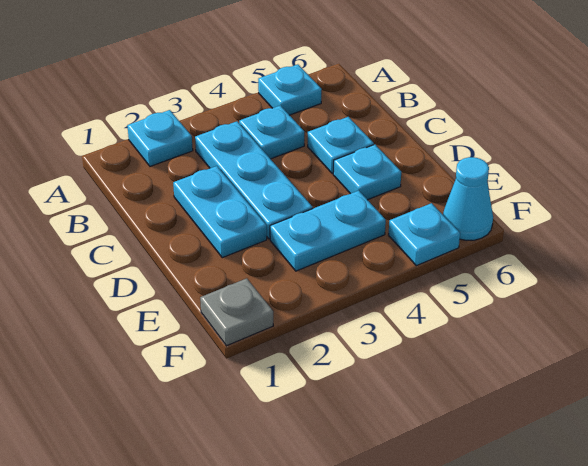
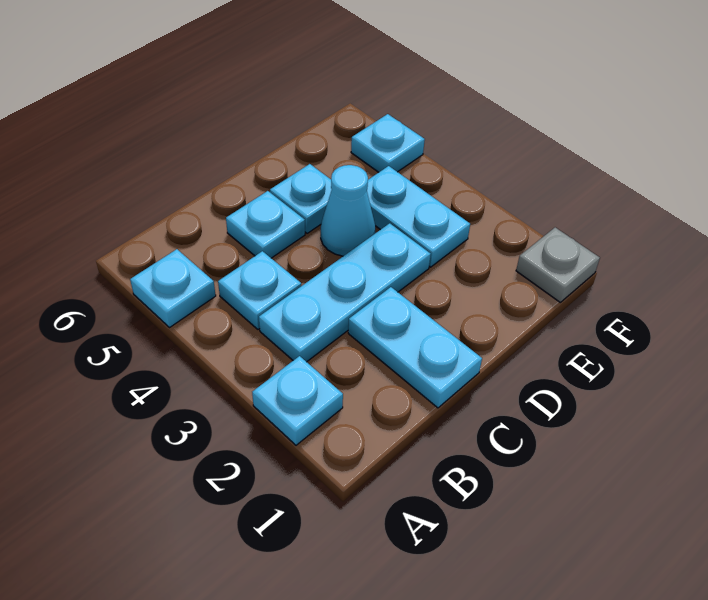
cyan plate C2:D2 level 1 -> cyan plate C1:C2 level 1
cyan cone F6 level 1 -> cyan cone D4 level 1

